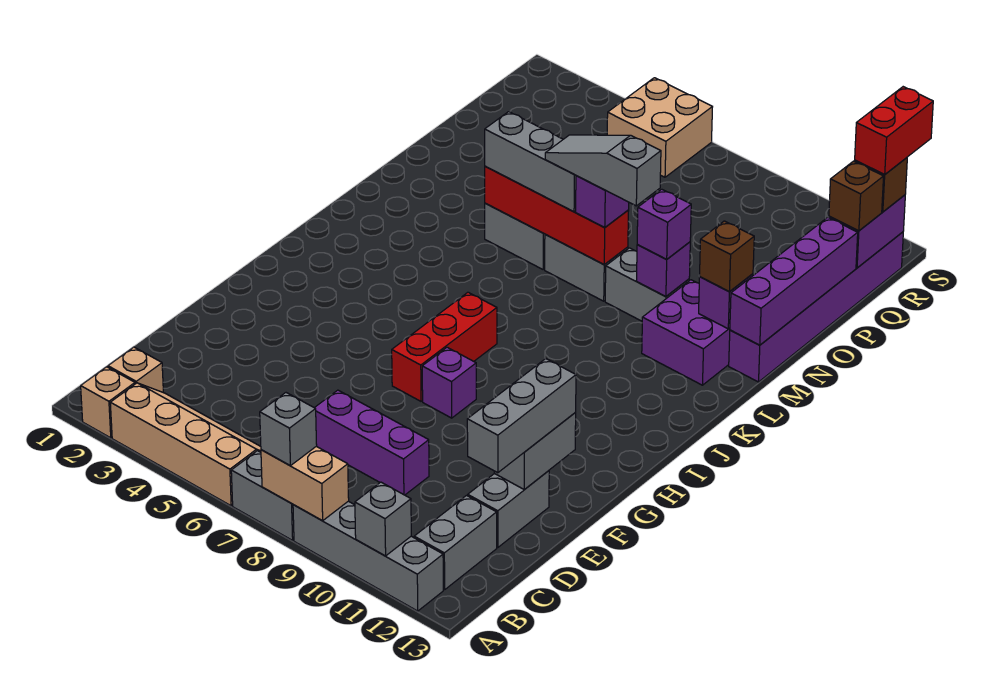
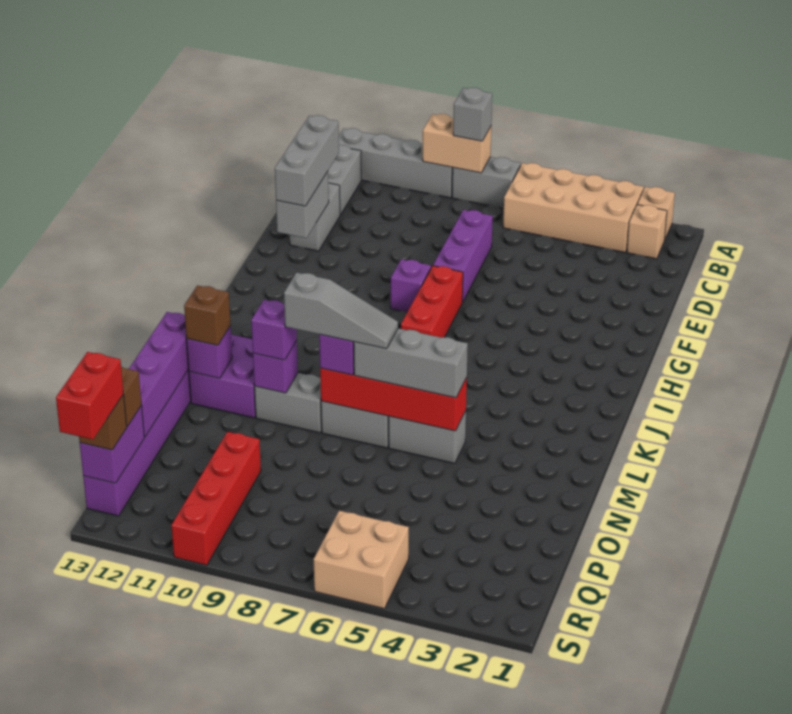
tan slope A3:B6 level 1 top A -> tan brick A3:B6 level 1
grey brick A11 level 2 -> none
purple brick D7:D9 level 1 -> purple brick D7:F7 level 1
none -> red brick P10:S10 level 1

